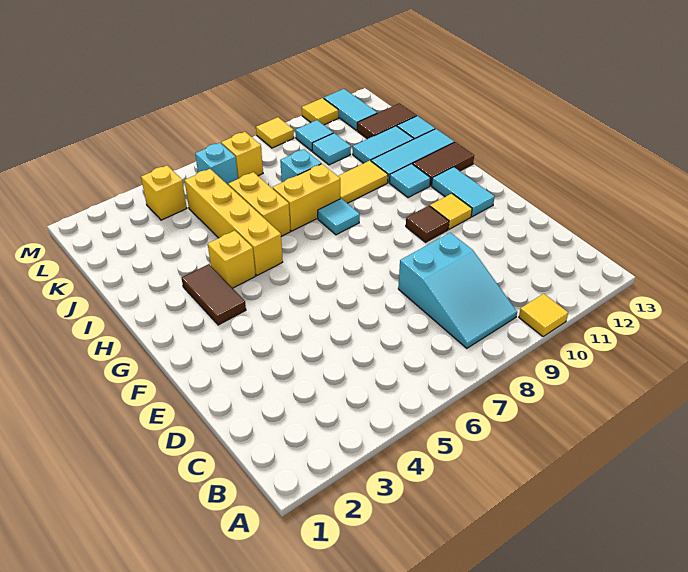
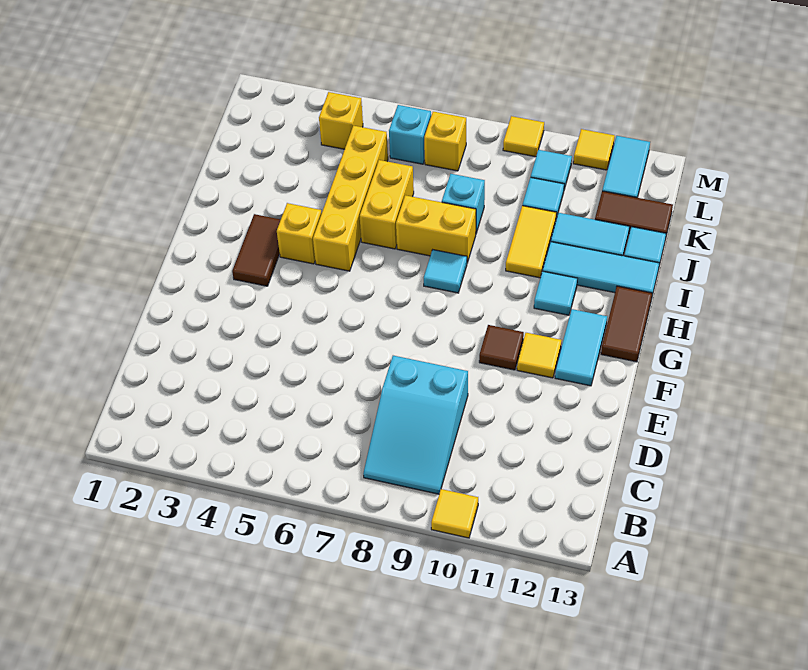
brown tile H12:H13 level 1 -> brown tile G13:H13 level 1
yellow tile I9:I10 level 1 -> yellow tile I10:J10 level 1

